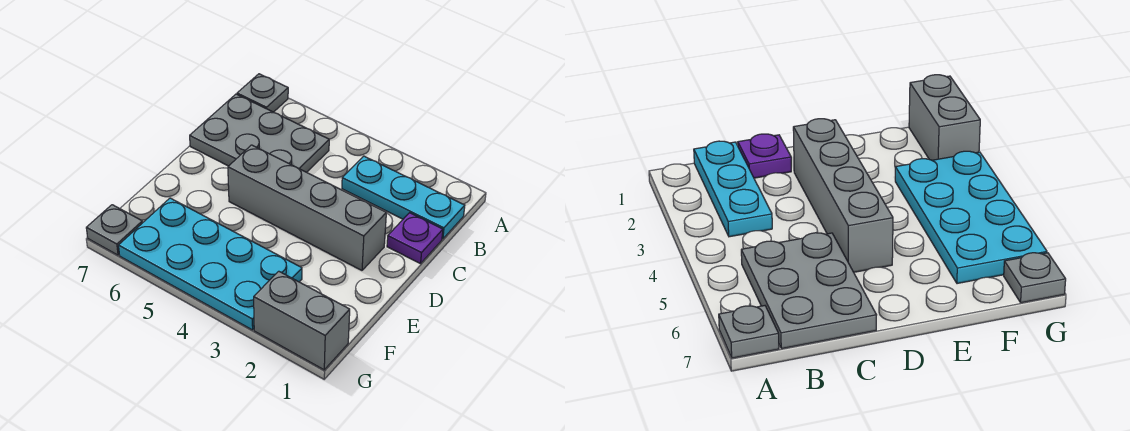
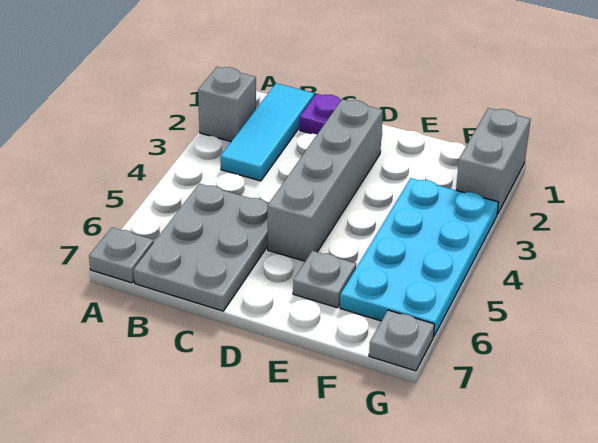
none -> grey brick A2 level 1
cyan plate B1:B3 level 1 -> cyan tile B1:B3 level 1
none -> grey plate E6 level 1

